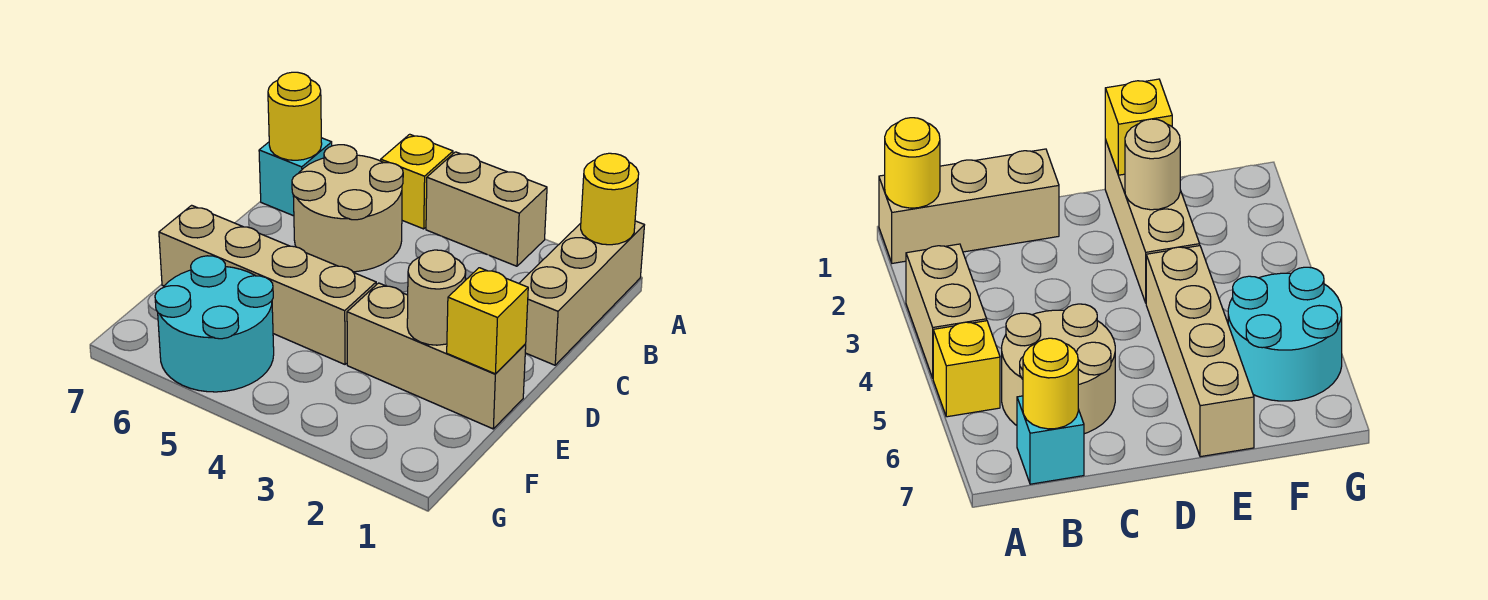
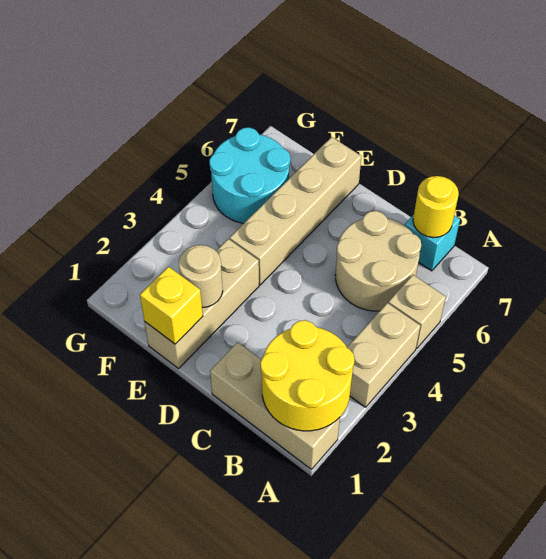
yellow round brick A1 level 2 -> yellow round brick A1:B2 level 2
yellow brick A5 level 1 -> tan brick A5 level 1

